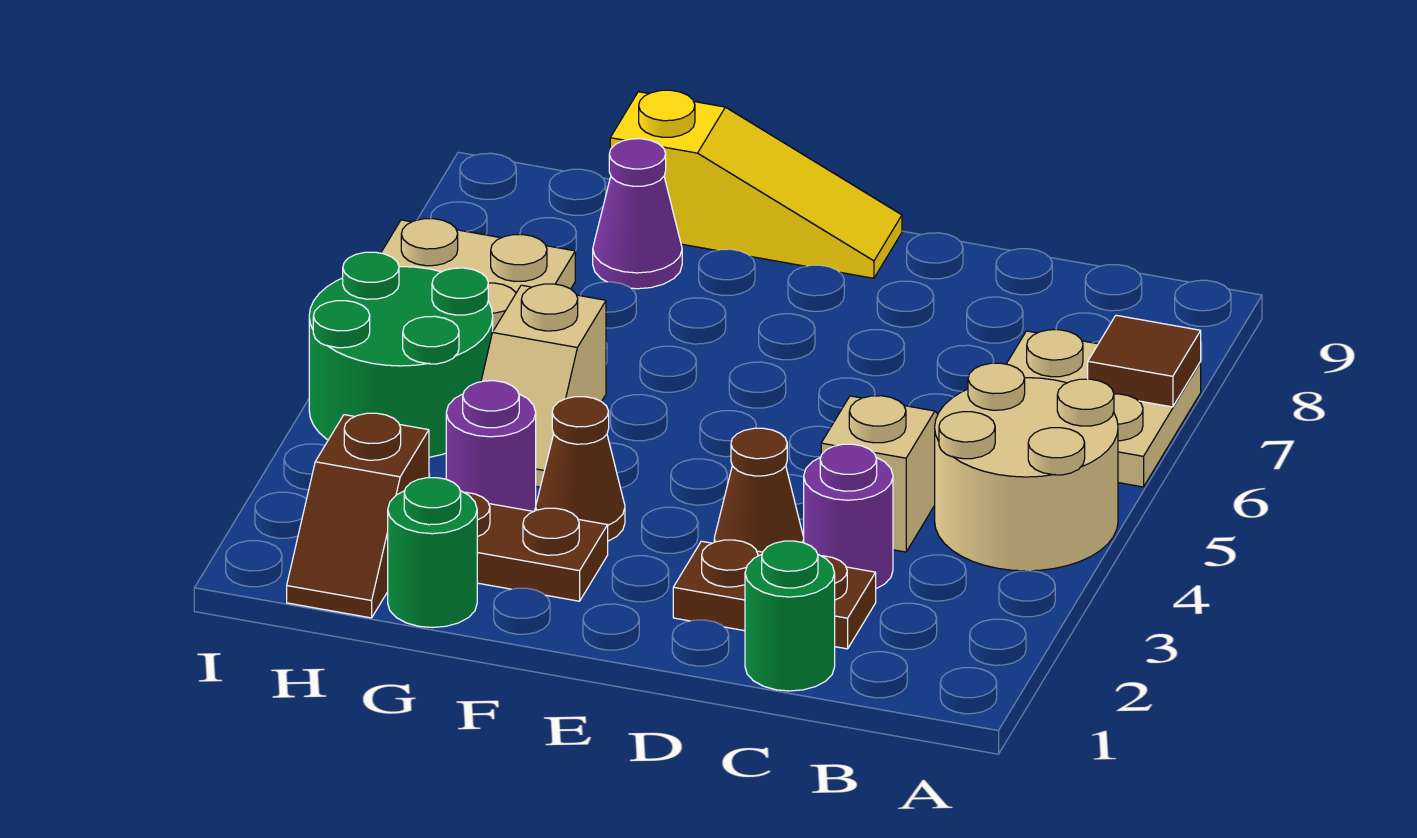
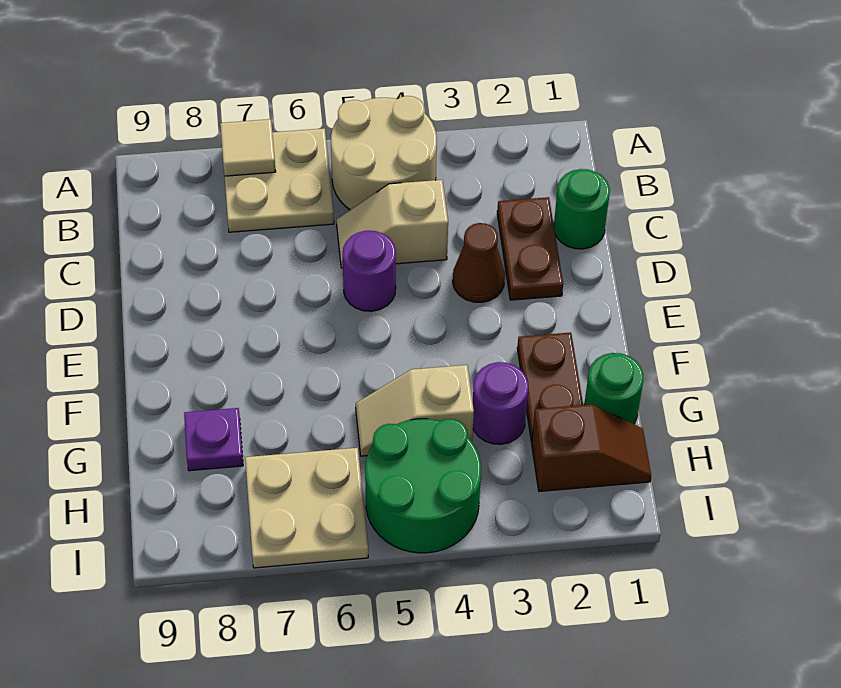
brown tile A7 level 2 -> tan tile A7 level 2
purple round brick C3 level 1 -> purple round brick D5 level 1
yellow slope E9:G9 level 1 top G -> none
brown cone F3 level 1 -> none
tan slope G4:G5 level 1 top 5 -> tan slope G4:G5 level 1 top 4
purple cone G8 level 1 -> purple plate G8 level 1

